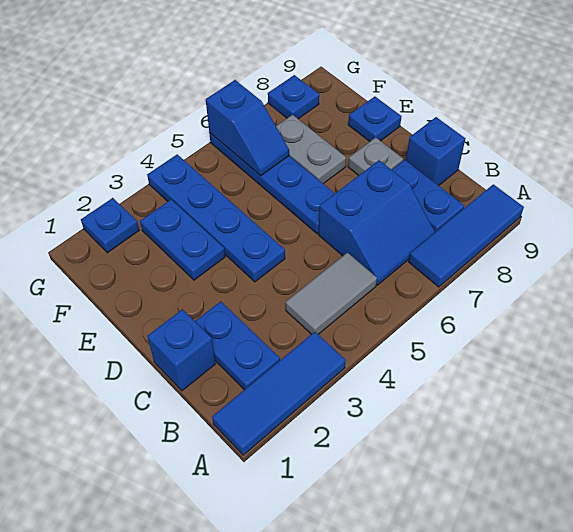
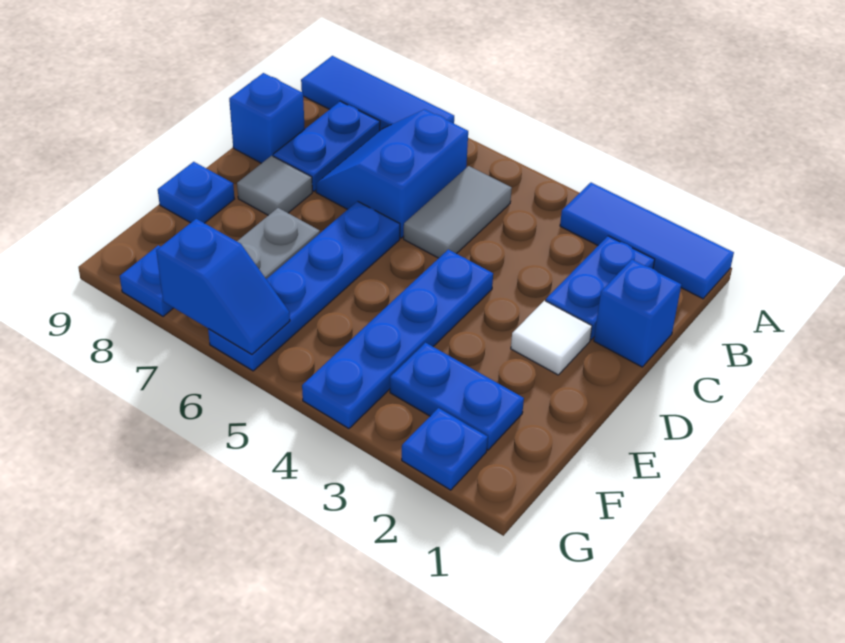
grey tile B4:B5 level 1 -> grey tile B5:C5 level 1
blue slope B6:C7 level 1 top C -> blue slope B6:C7 level 1 top 6
none -> white tile D2 level 1
grey plate D8 level 1 -> grey tile D8 level 1
blue plate E3:F3 level 1 -> blue plate F2:F3 level 1
blue slope F6:G6 level 2 top G -> blue slope G6:G7 level 2 top 7

